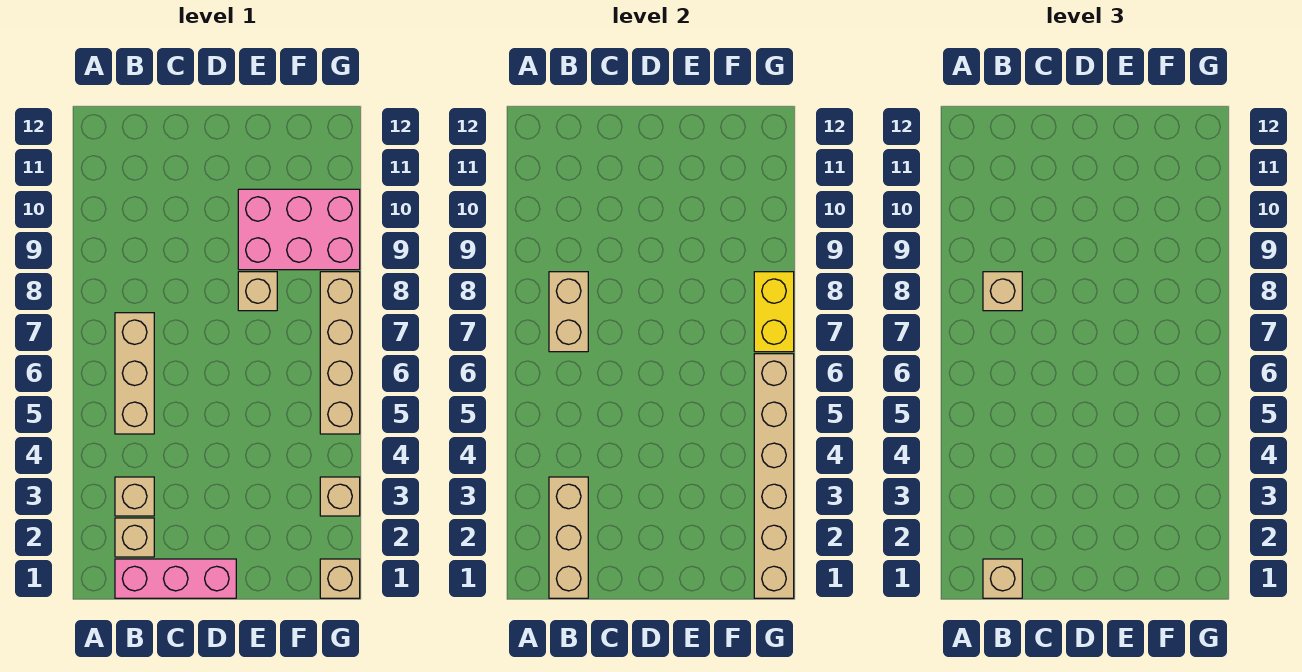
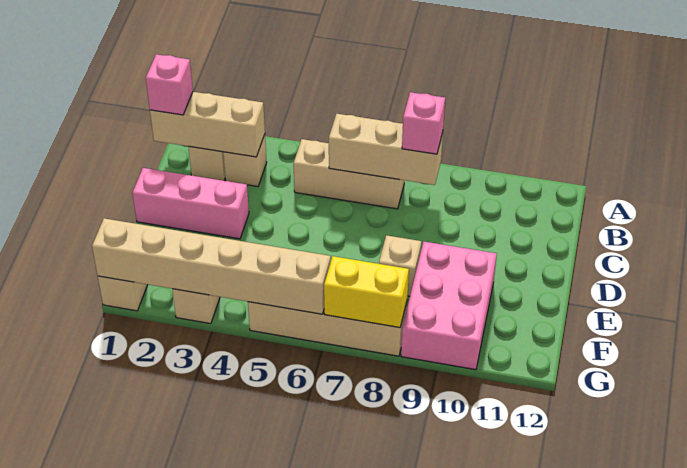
pink brick B1:D1 level 1 -> pink brick D1:D3 level 1
tan brick B1 level 3 -> pink brick B1 level 3
tan brick B7:B8 level 2 -> tan brick B6:B8 level 2
tan brick B8 level 3 -> pink brick B8 level 3

